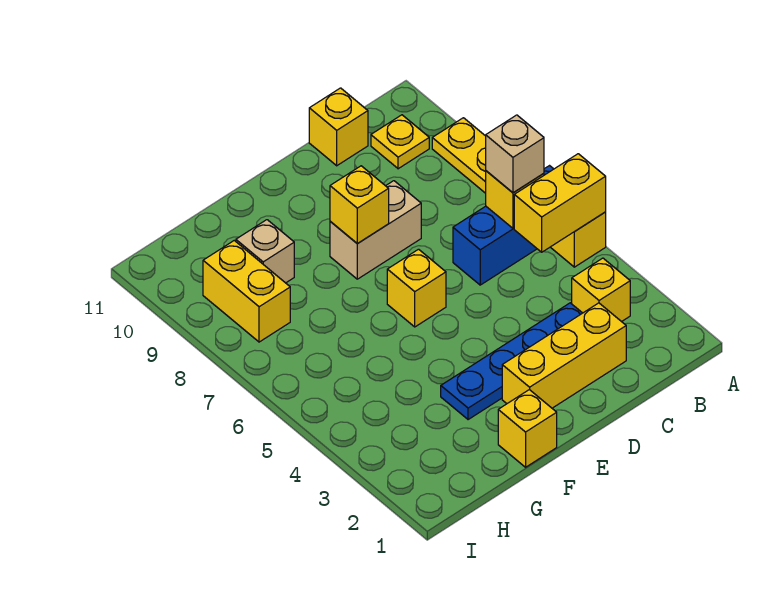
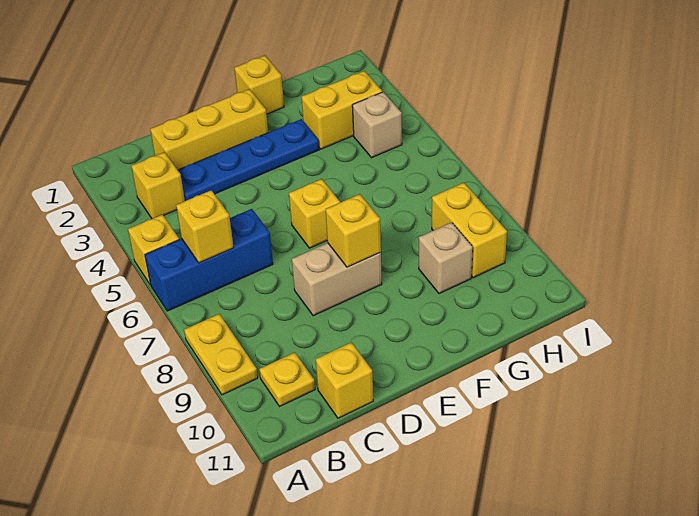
yellow brick A5:B5 level 2 -> yellow brick G3:H3 level 1
tan brick B6 level 3 -> tan brick H4 level 1

